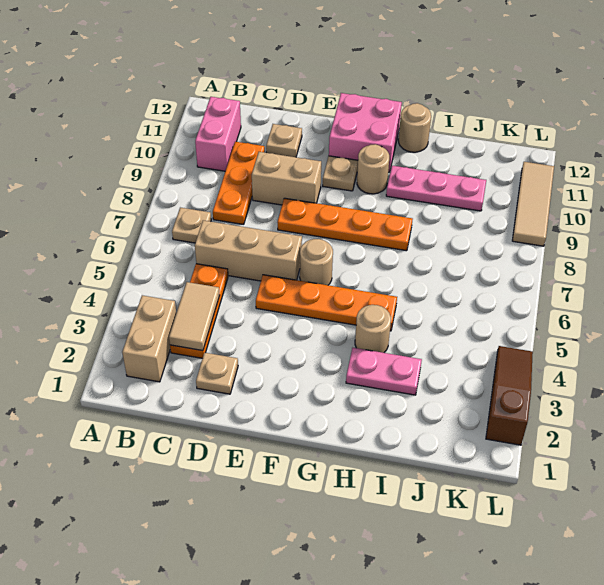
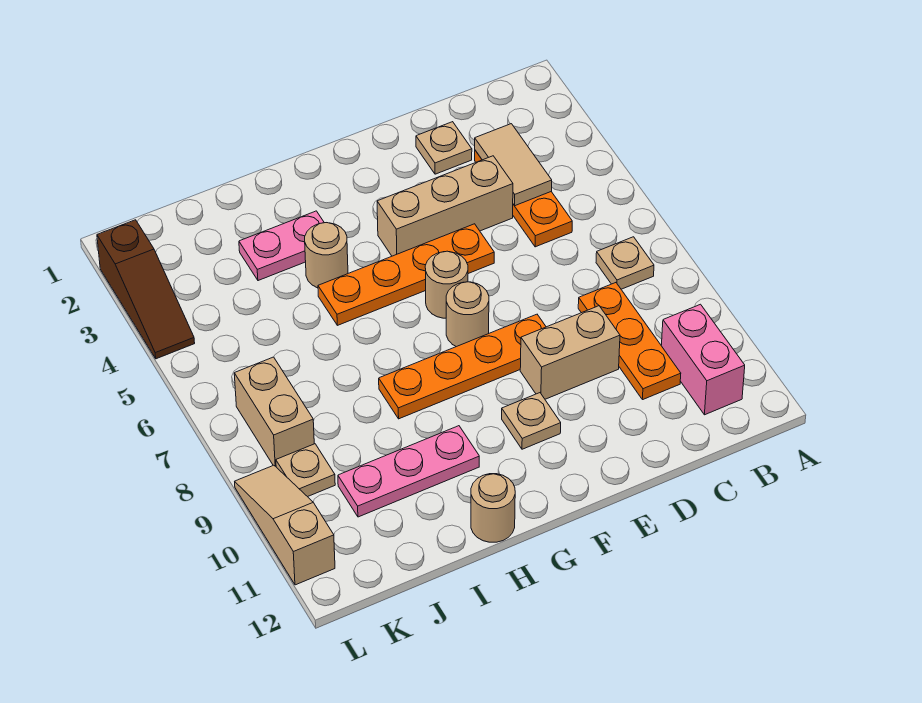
tan brick B2:B3 level 1 -> tan brick K7:K8 level 1
tan brick C6:E6 level 1 -> tan brick D4:F4 level 1
tan plate D11 level 1 -> tan plate K9 level 1
pink brick F11:G12 level 1 -> none
tan round brick G10 level 1 -> tan round brick F7 level 1
tan tile L9:L11 level 1 -> tan slope L9:L11 level 1 top 11

